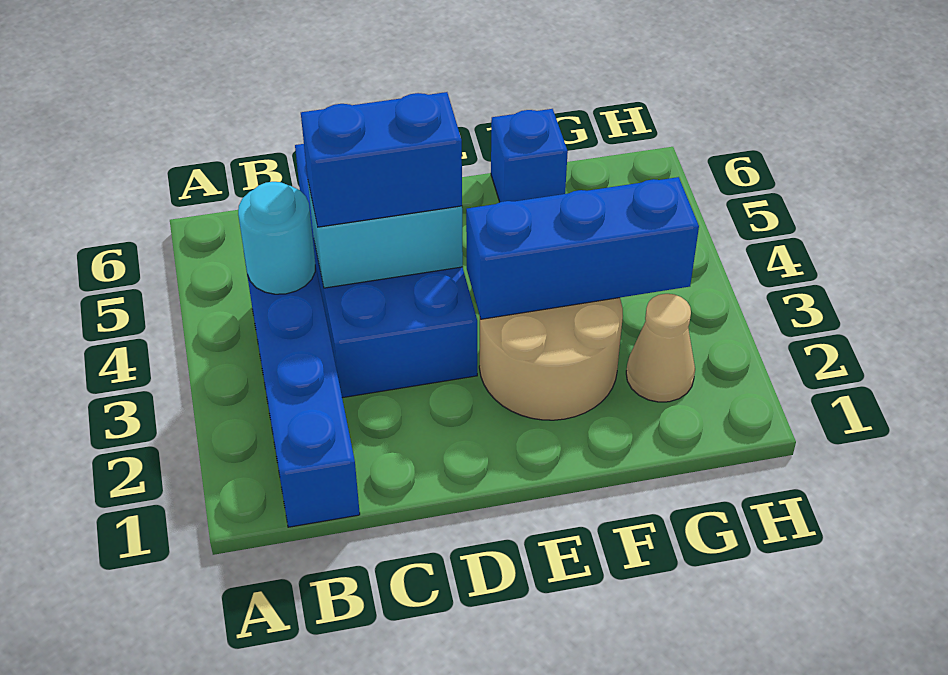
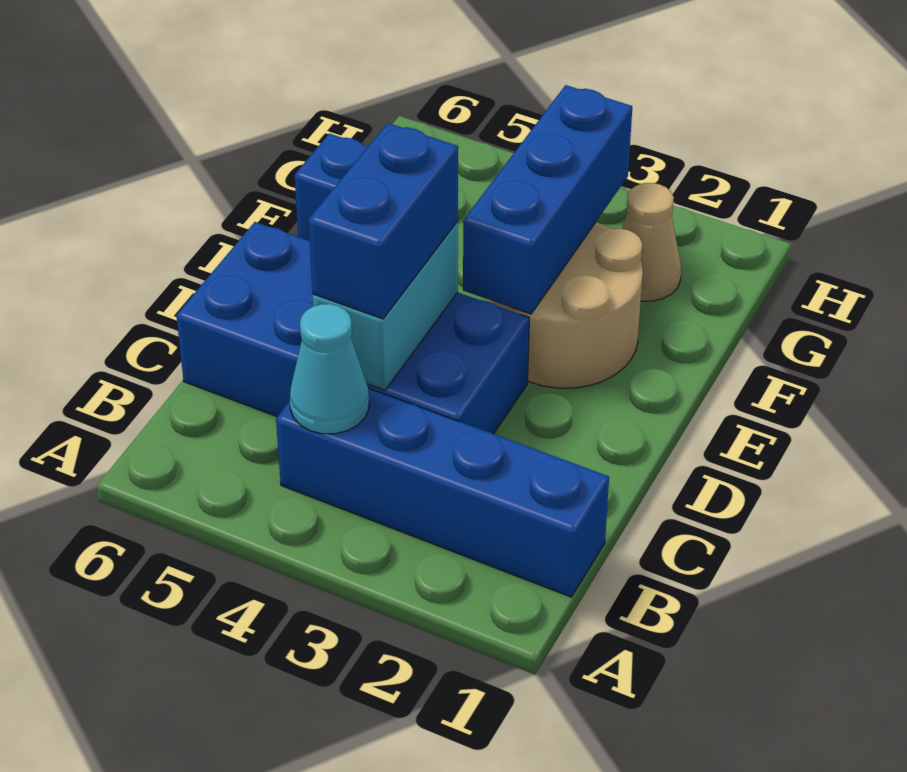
cyan round brick B4 level 2 -> cyan cone B4 level 2

